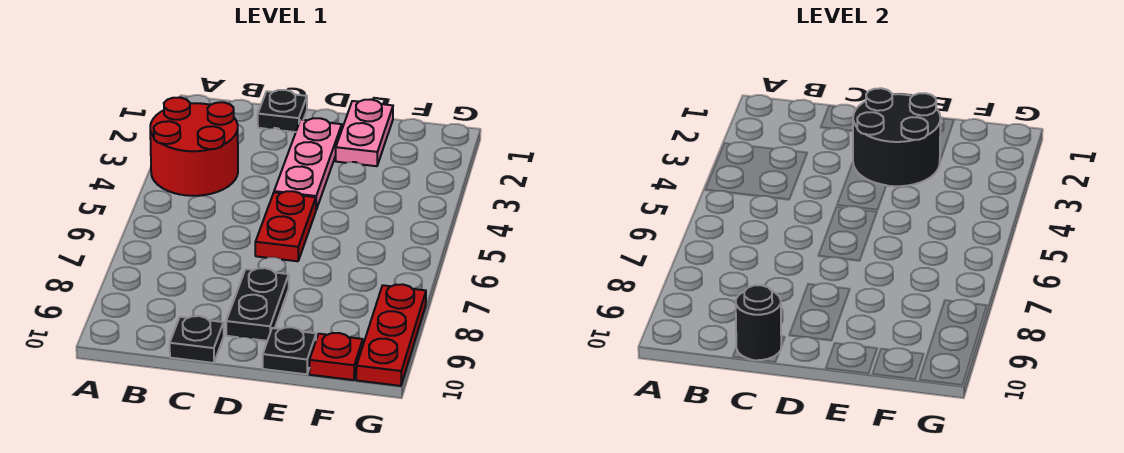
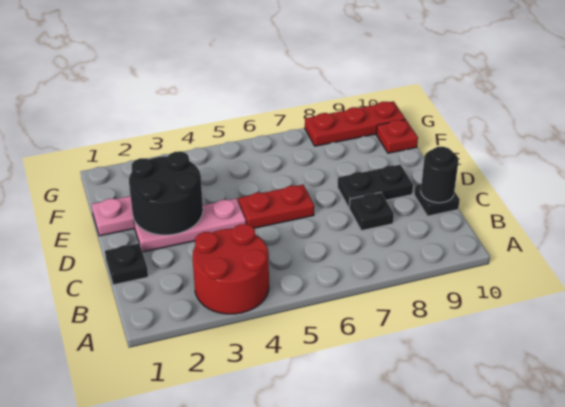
black plate E10 level 1 -> black plate C8 level 1

